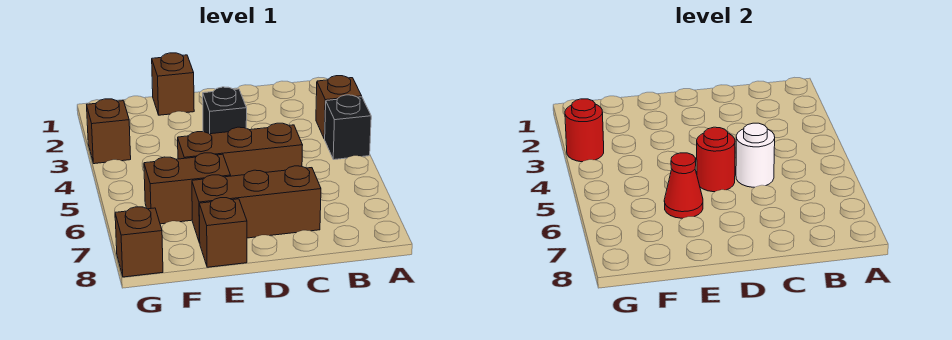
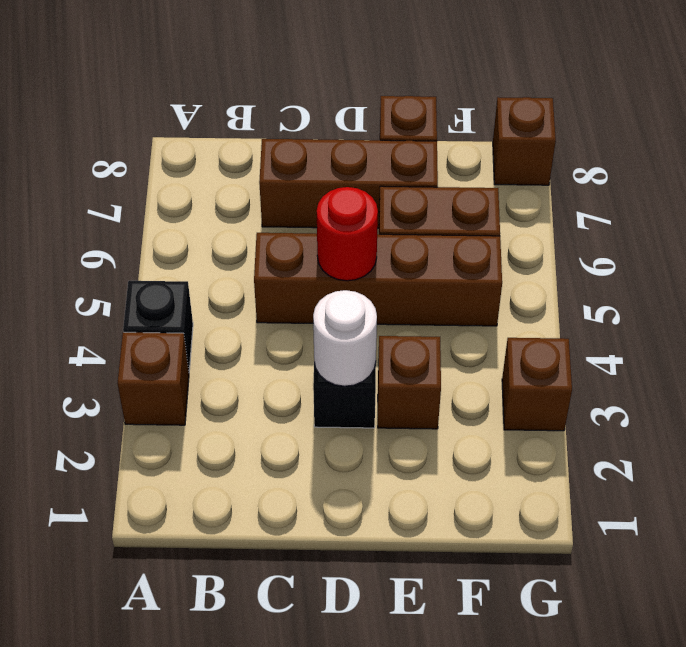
brown brick C5:E5 level 1 -> brown brick C5:F5 level 1
white round brick C5 level 2 -> white round brick D3 level 2
brown brick E1 level 1 -> brown brick E3 level 1
red cone E6 level 2 -> none
red round brick G3 level 2 -> none

